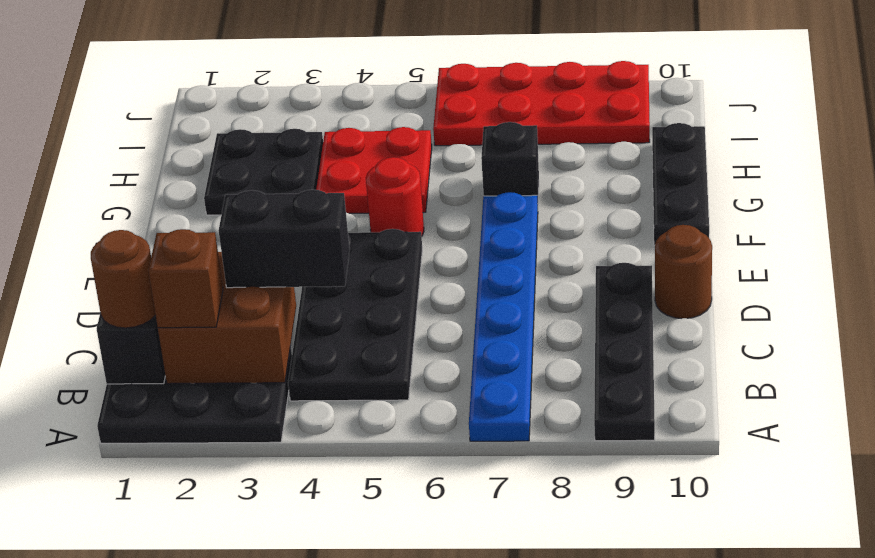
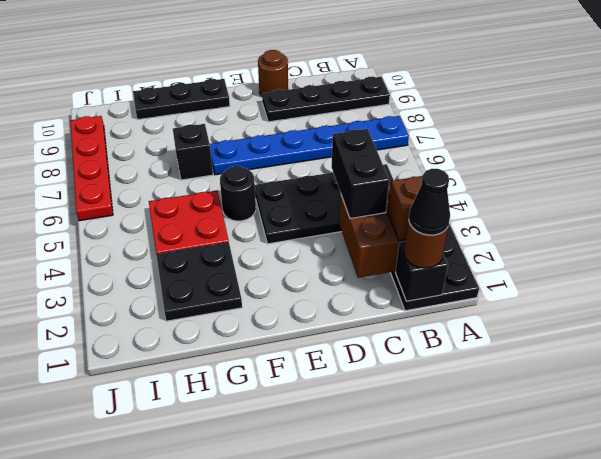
none -> black cone B1 level 4
red round brick F5 level 1 -> black round brick F5 level 1
red plate I6:J9 level 1 -> red plate J6:J9 level 1

